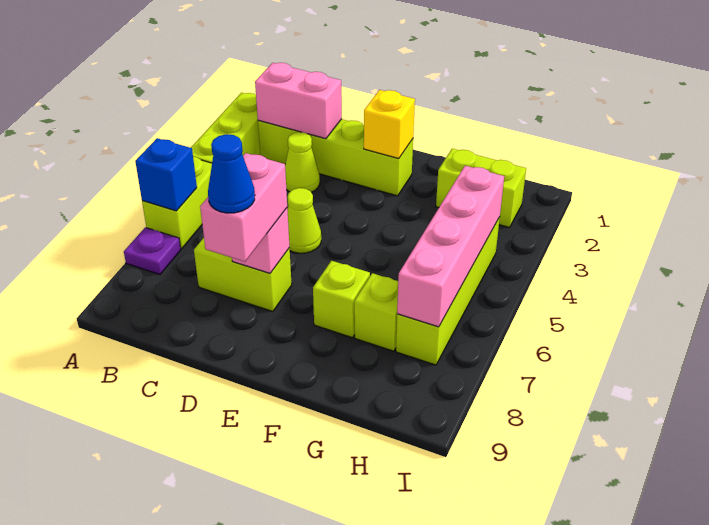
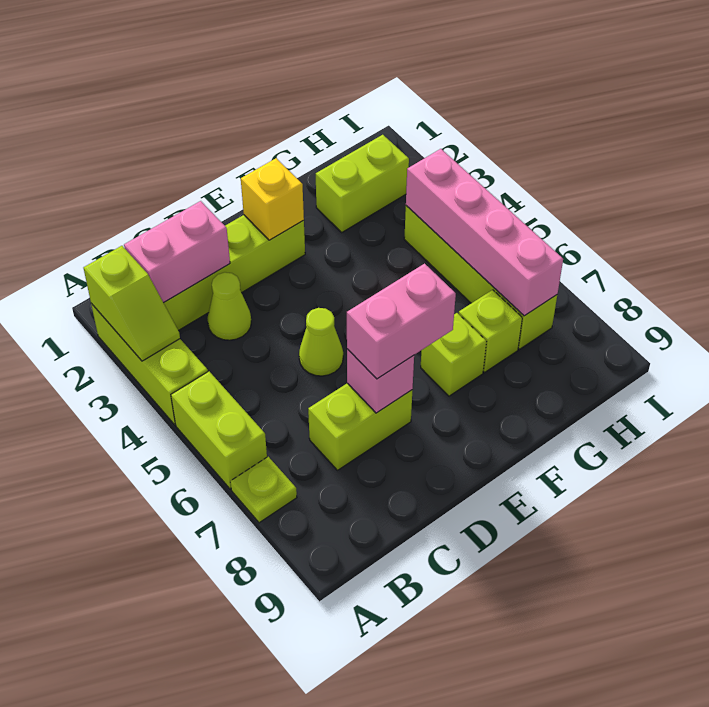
none -> lime slope A2:A3 level 2 top 2
blue brick A6 level 2 -> none
purple plate A7 level 1 -> lime plate A7 level 1
pink brick D7:D8 level 3 -> pink brick D7:E7 level 3
blue cone D8 level 4 -> none

